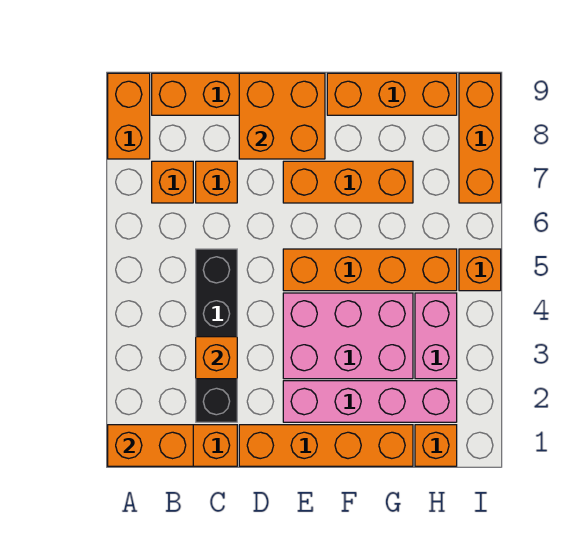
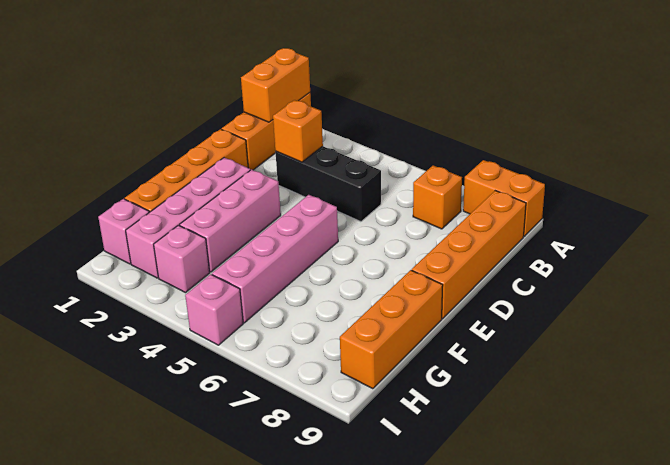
black brick C2:C5 level 1 -> black brick C3:C5 level 1
orange brick C7 level 1 -> none
orange brick D8:E9 level 2 -> none
pink brick E3:G4 level 1 -> pink brick E3:G3 level 1
orange brick E5:H5 level 1 -> pink brick E5:H5 level 1
orange brick E7:G7 level 1 -> none
orange brick H1 level 1 -> pink brick H1 level 1
pink brick H3:H4 level 1 -> pink brick H3 level 1
orange brick I5 level 1 -> pink brick I5 level 1
orange brick I7:I9 level 1 -> none

